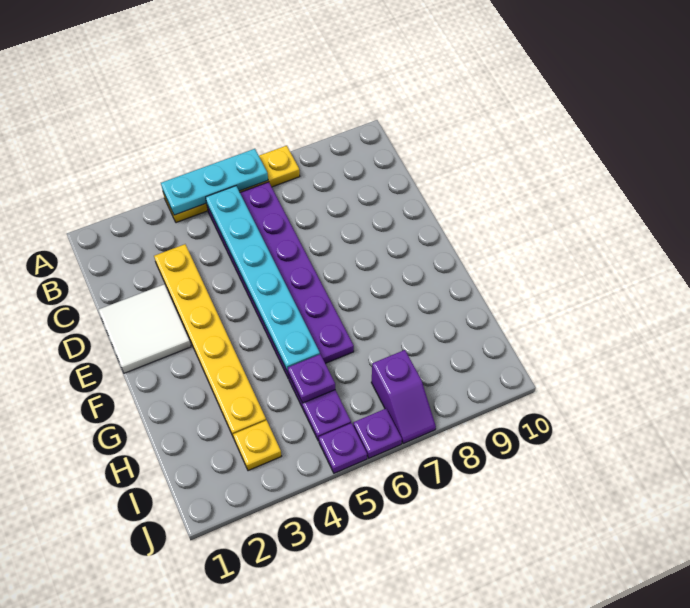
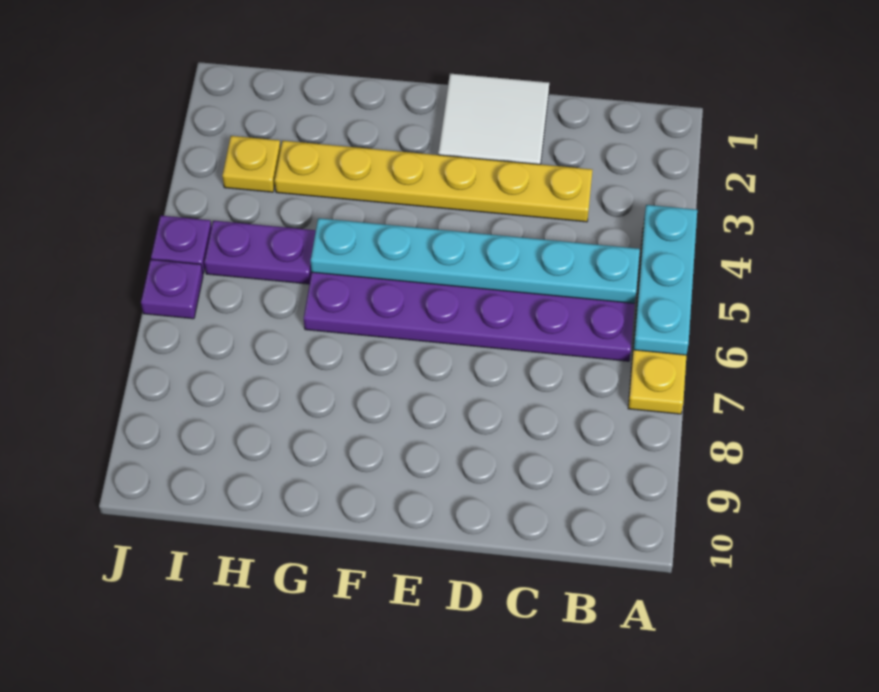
purple plate H5 level 2 -> none
purple slope I7:J7 level 1 top I -> none

